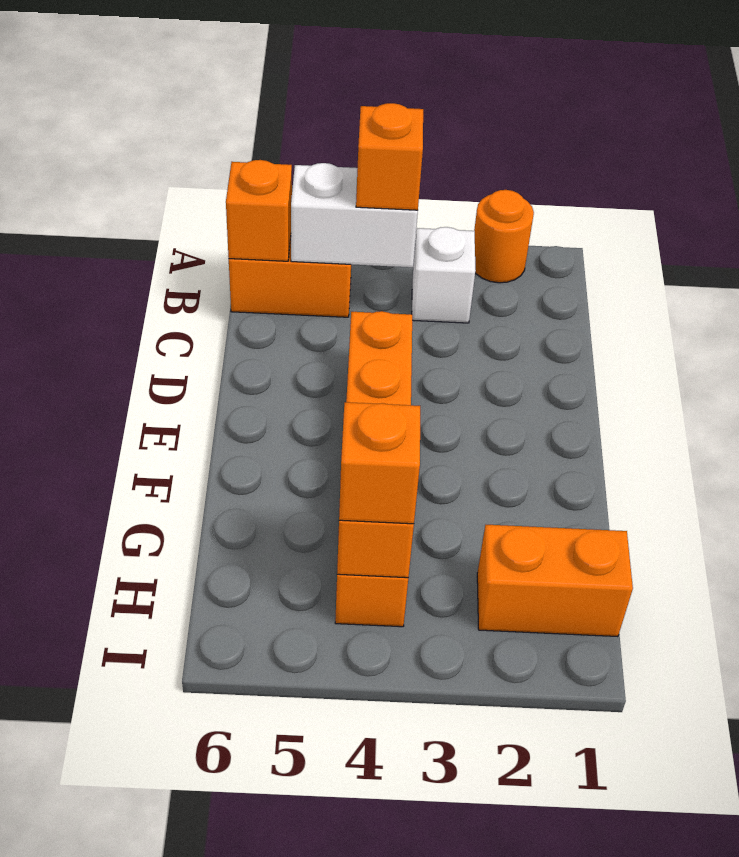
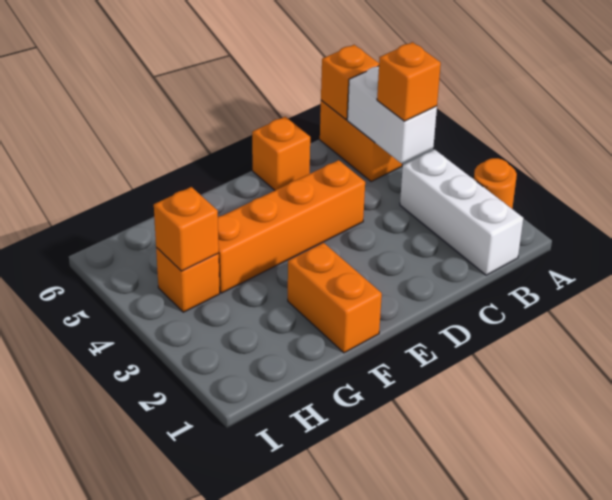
white brick B3 level 1 -> white brick B1:B3 level 1
orange brick H1:H2 level 1 -> orange brick F1:F2 level 1
orange brick H4 level 3 -> orange brick D6 level 1

